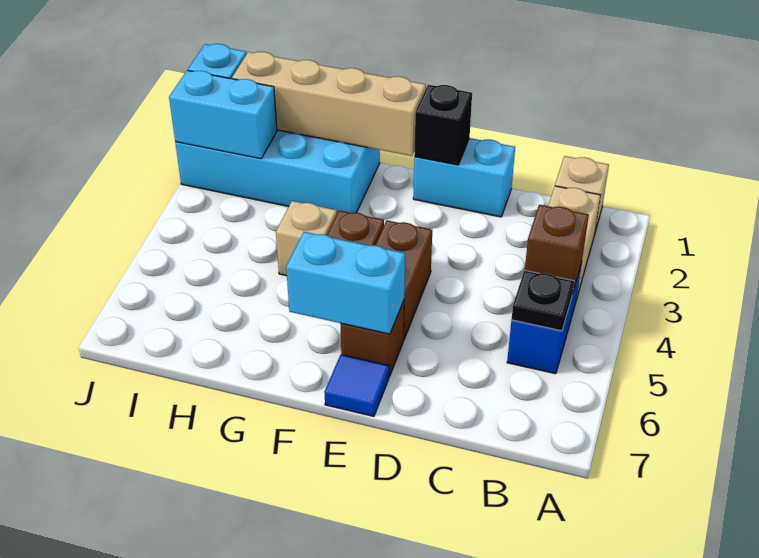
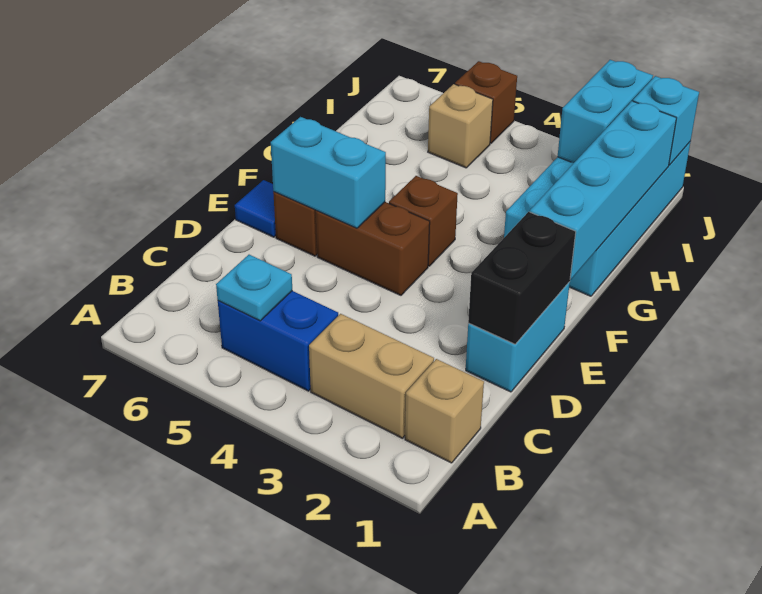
brown brick B4 level 2 -> brown brick J5 level 1
black plate B5 level 2 -> cyan plate B5 level 2
black brick E1 level 2 -> black brick D1:E1 level 2
cyan brick E6:F6 level 2 -> cyan brick E5:E6 level 2
tan brick F1:I1 level 2 -> cyan brick F1:I1 level 2
tan brick G4 level 1 -> tan brick I5 level 1

